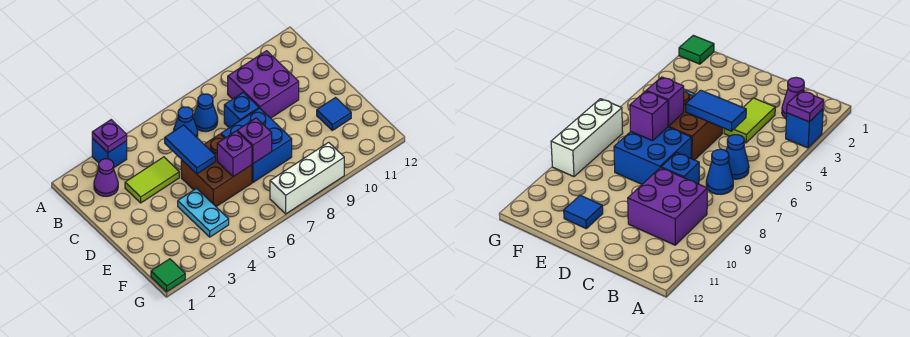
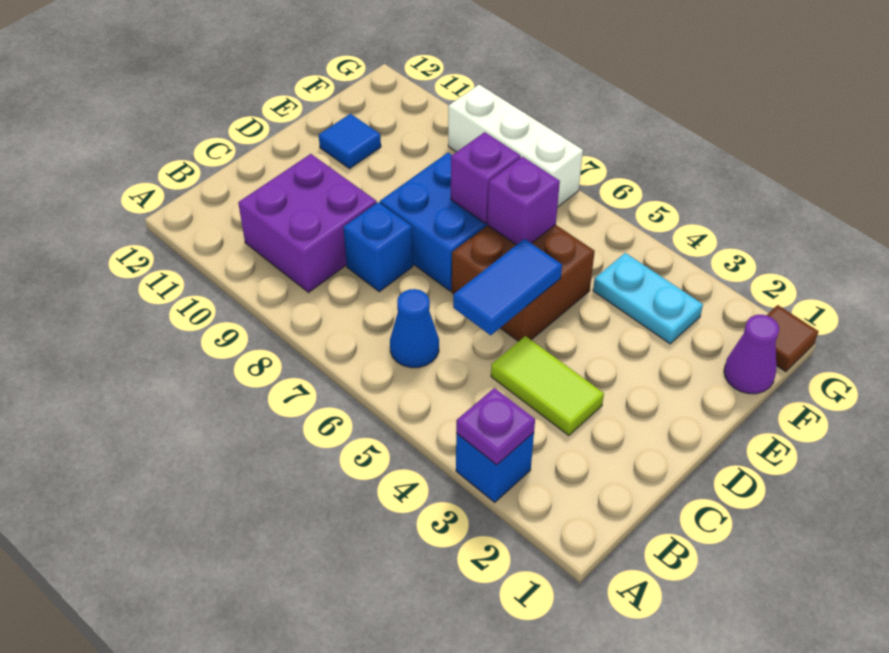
purple cone B2 level 1 -> purple cone F1 level 1
blue cone B7 level 1 -> none
cyan plate E4:F4 level 1 -> cyan plate F3:F4 level 1
green tile G1 level 1 -> brown tile G1 level 1

